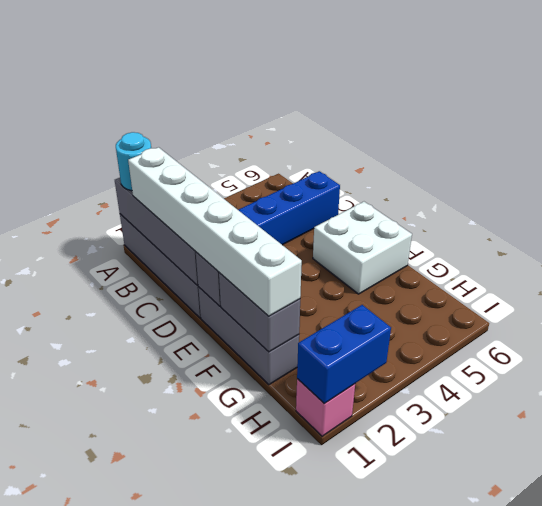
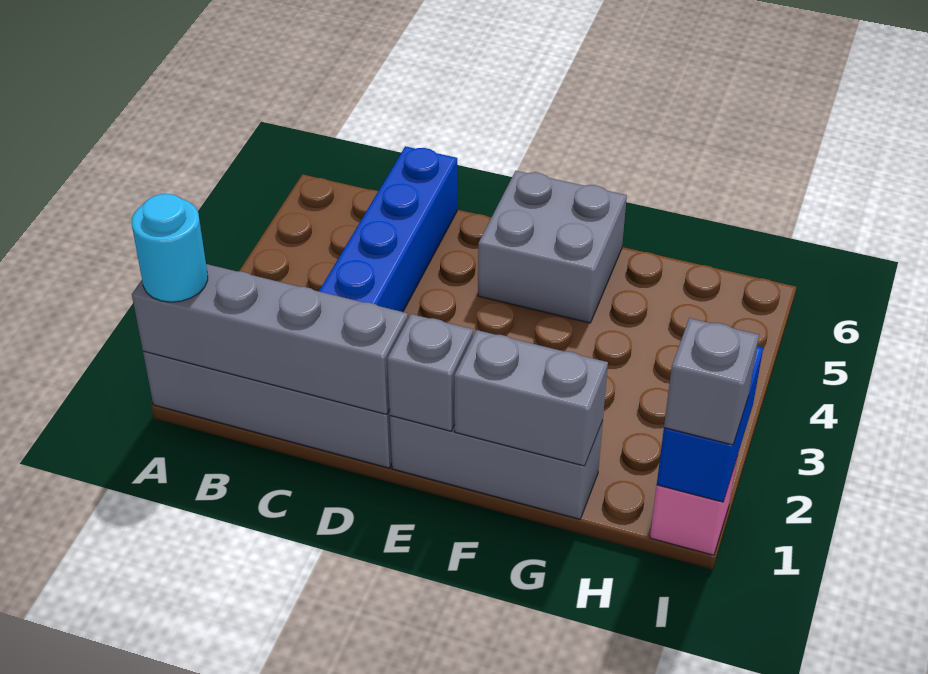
white brick B1:G1 level 3 -> none
white brick E5:F6 level 1 -> grey brick E5:F6 level 1
none -> grey brick I1 level 3

